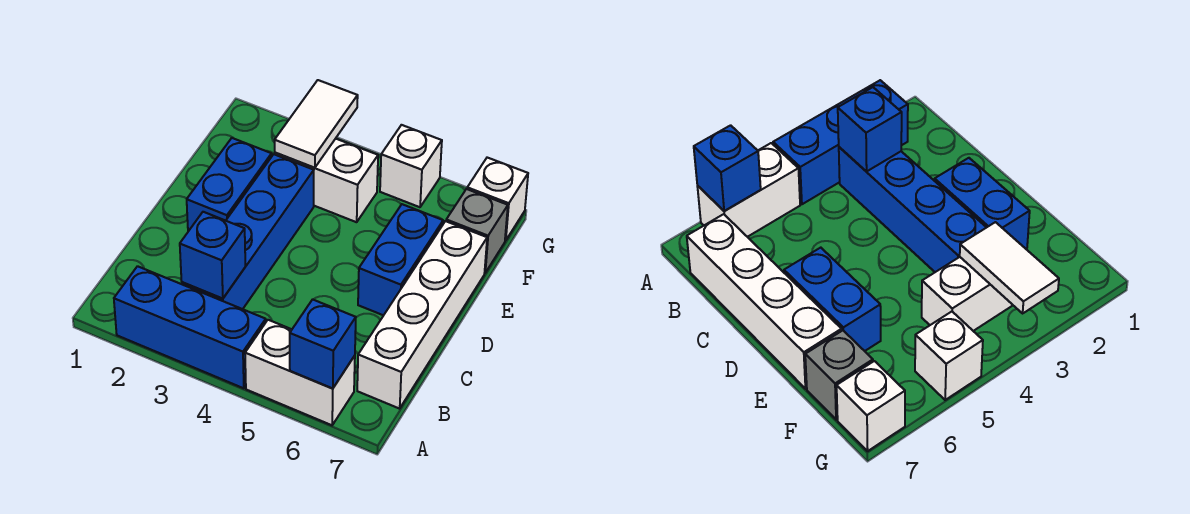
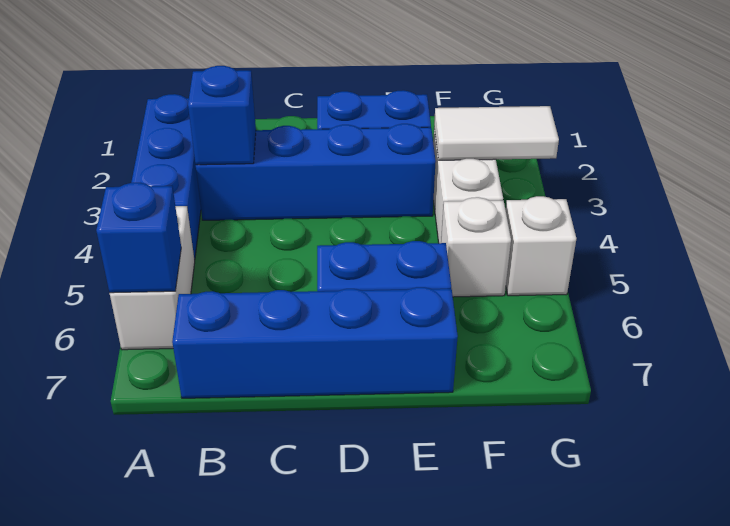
white brick B7:E7 level 1 -> blue brick B7:E7 level 1
grey brick F7 level 1 -> none
white brick G7 level 1 -> white brick F5 level 1

